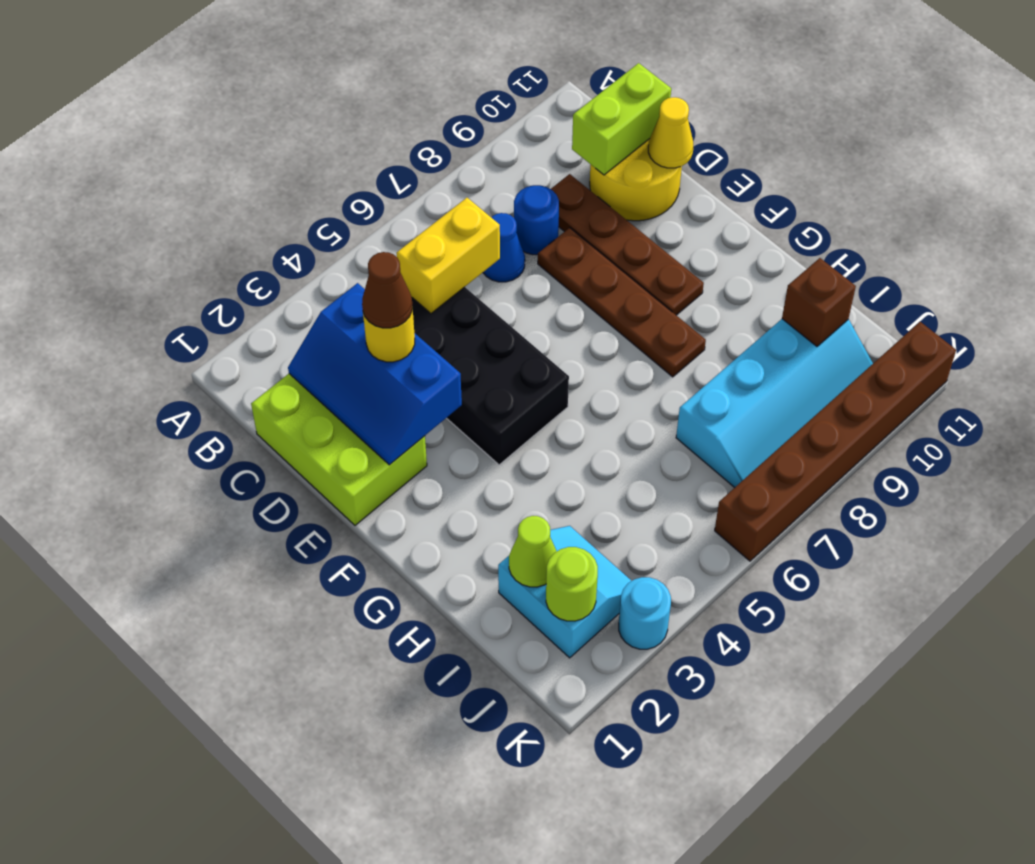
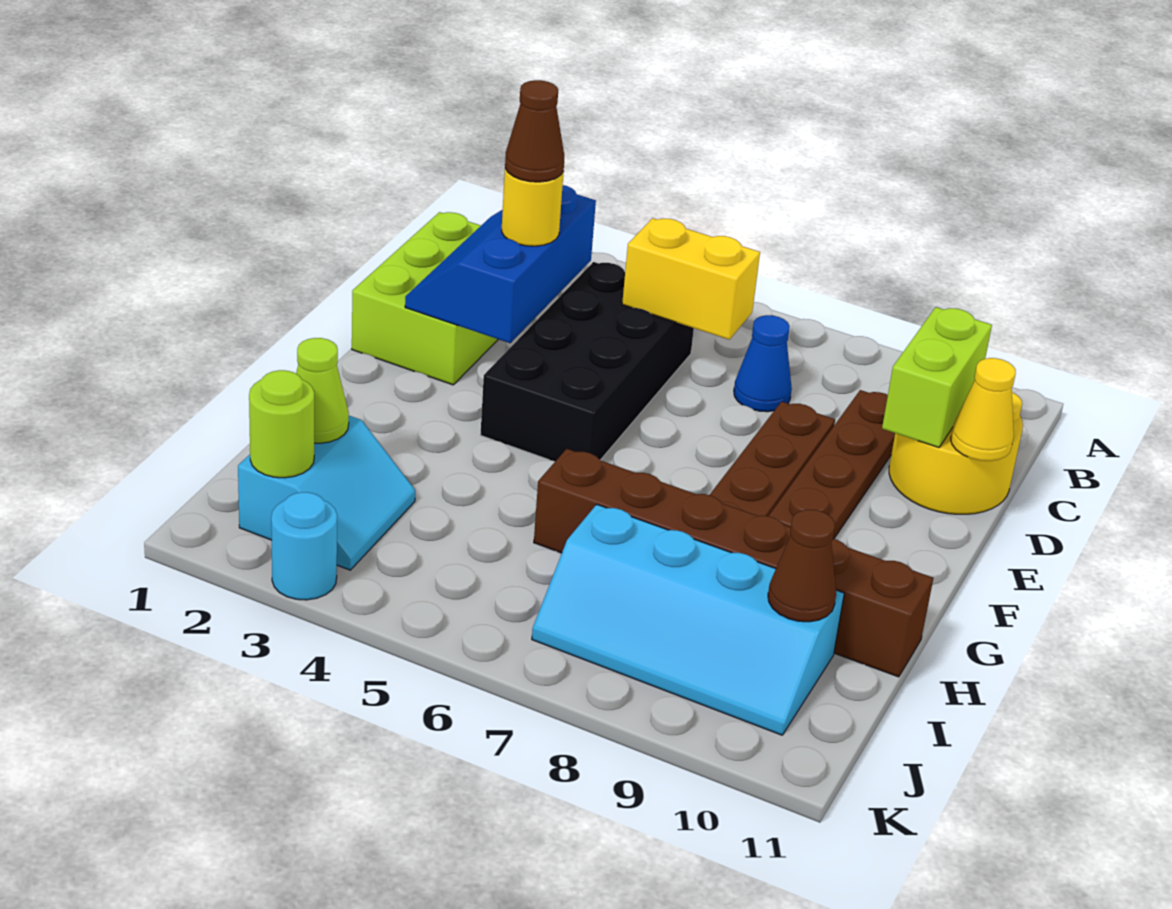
blue round brick C8 level 1 -> none
lime brick C10:C11 level 2 -> lime brick C10:D10 level 2
brown brick I10 level 2 -> brown cone I10 level 2
brown brick K6:K11 level 1 -> brown brick H6:H11 level 1

